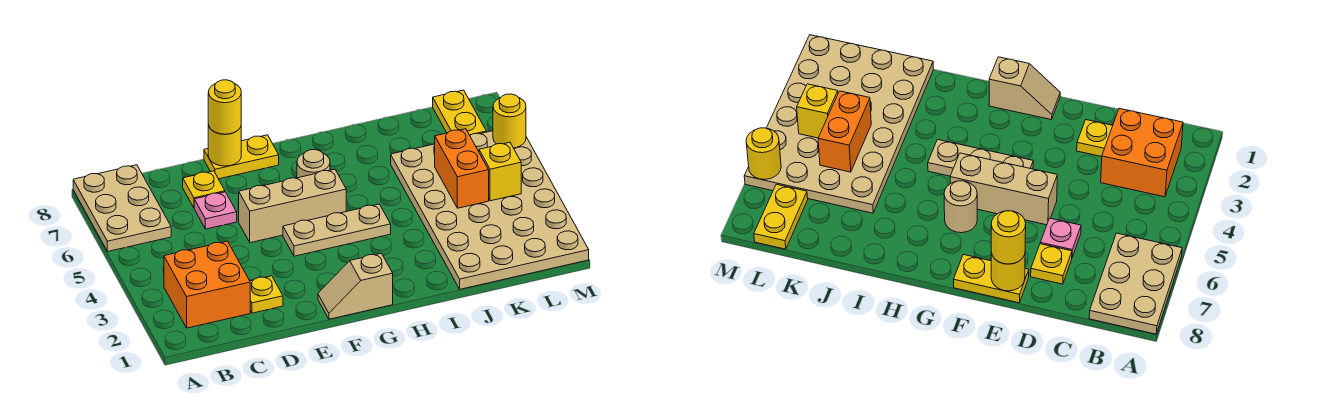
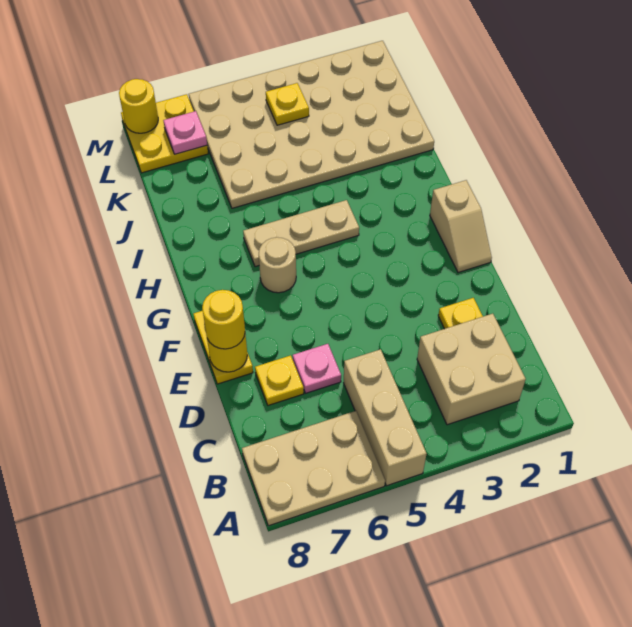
orange brick B2:C3 level 1 -> tan brick B2:C3 level 1
tan brick E5:G5 level 1 -> tan brick A5:C5 level 1
tan plate F4:H4 level 1 -> tan plate H4:H6 level 1
orange brick K4:K5 level 2 -> none
yellow brick L4 level 2 -> yellow plate L4 level 2
yellow plate L7:L8 level 1 -> yellow plate L7:M8 level 1
none -> pink plate L7 level 2
yellow round brick M6 level 2 -> yellow round brick M8 level 2

